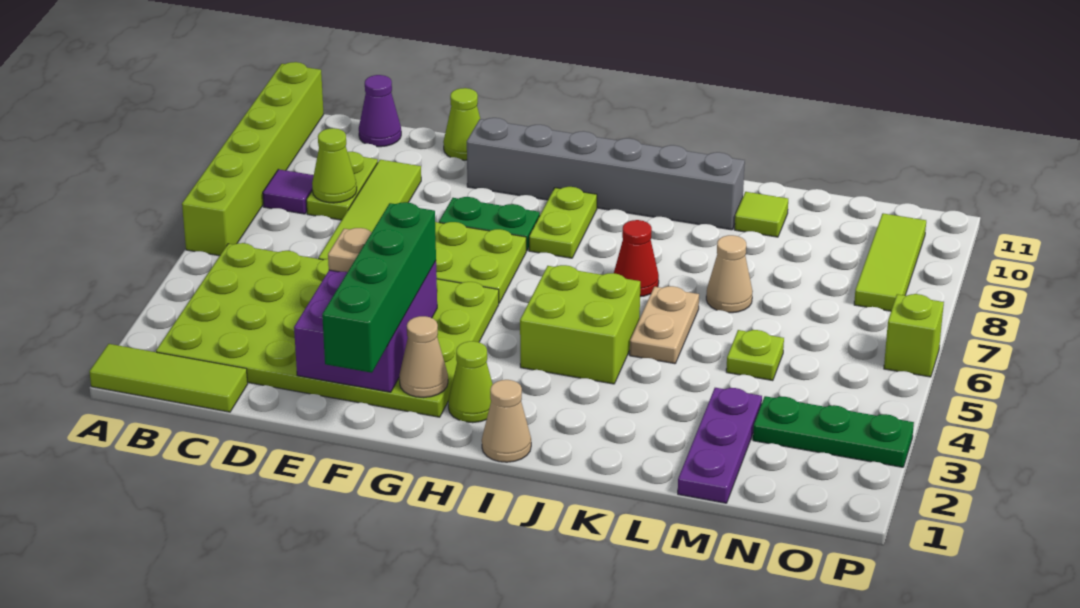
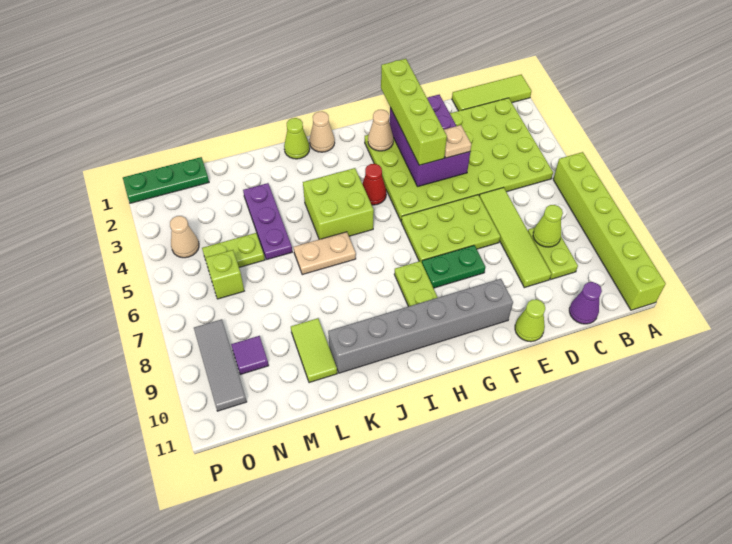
purple tile B8 level 1 -> purple tile N9 level 1
green brick F1:F4 level 3 -> lime brick F1:F4 level 3
lime cone H2 level 1 -> lime cone J1 level 1
red cone J7 level 1 -> red cone H4 level 1
tan plate K5:K6 level 1 -> tan plate J6:K6 level 1
tan cone L7 level 1 -> tan cone O4 level 1
lime tile L10 level 1 -> lime tile L9:L10 level 1
purple plate M1:M3 level 1 -> purple plate L3:L5 level 1
lime plate M5 level 1 -> lime plate M5:N5 level 1
green plate N3:P3 level 1 -> green plate N1:P1 level 1
lime tile O8:O10 level 1 -> grey tile O8:O10 level 1
lime brick P6 level 1 -> lime brick N6 level 1

